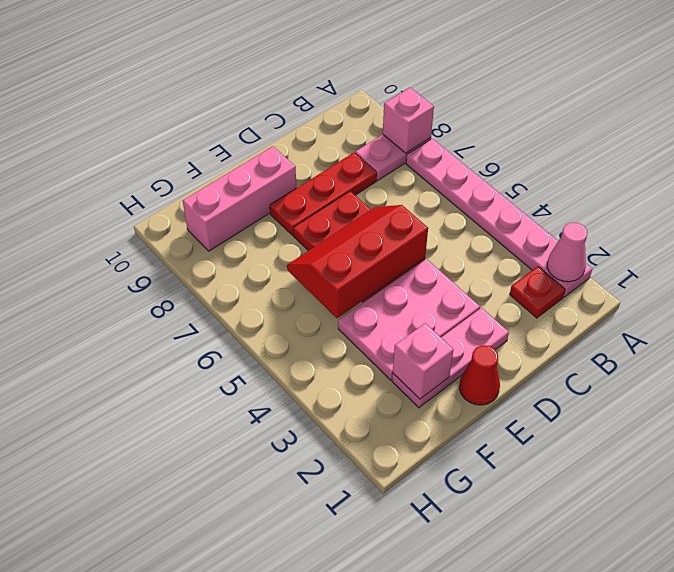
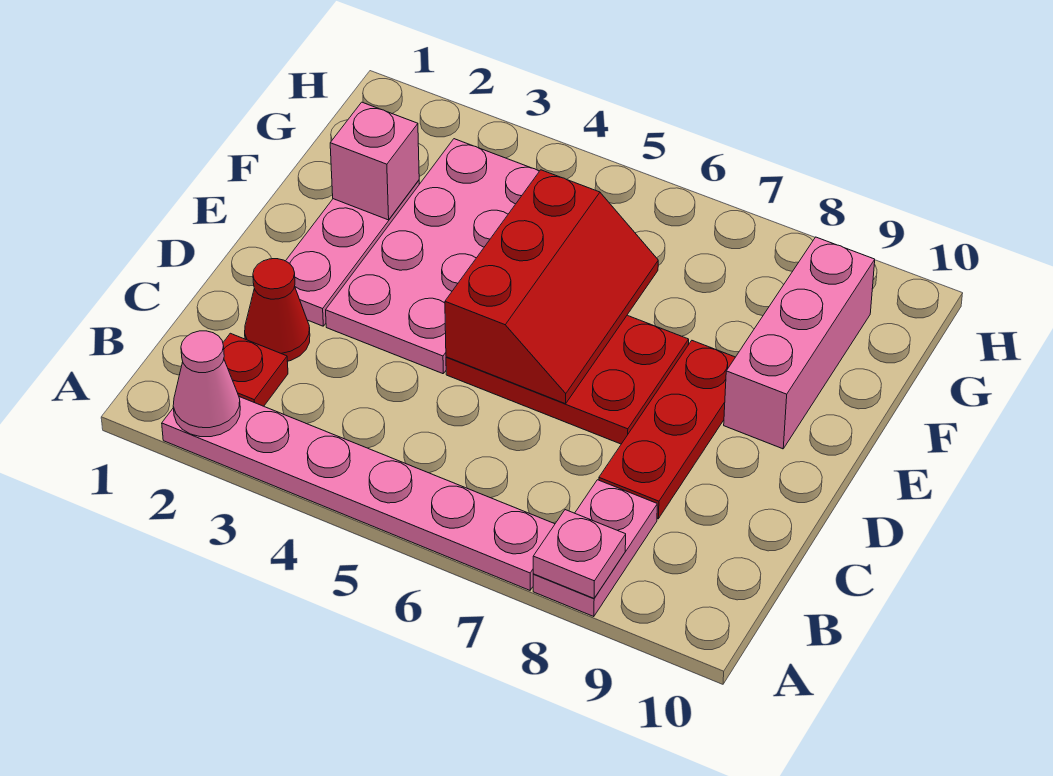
pink brick A8 level 2 -> pink plate A8 level 2
pink plate D3:F4 level 1 -> pink plate D3:G4 level 1
red cone E1 level 1 -> red cone C2 level 1

